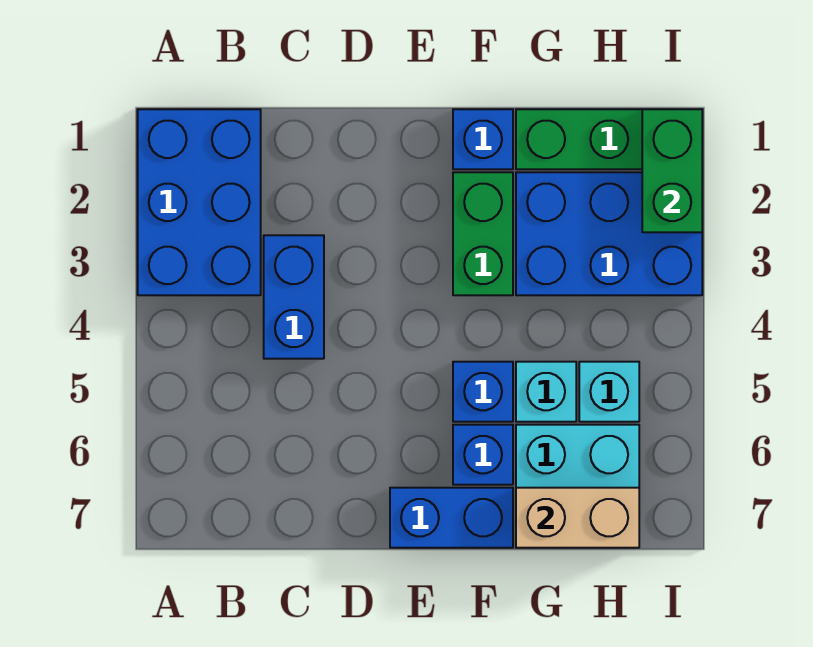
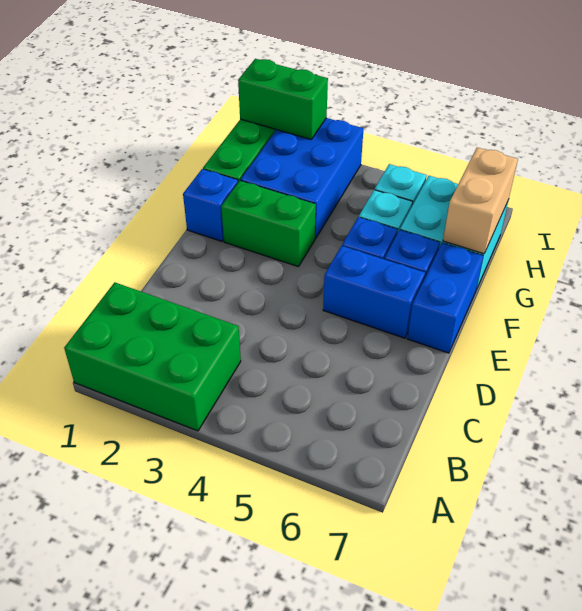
blue brick A1:B3 level 1 -> green brick A1:B3 level 1
blue brick C3:C4 level 1 -> blue brick E5:E6 level 1

